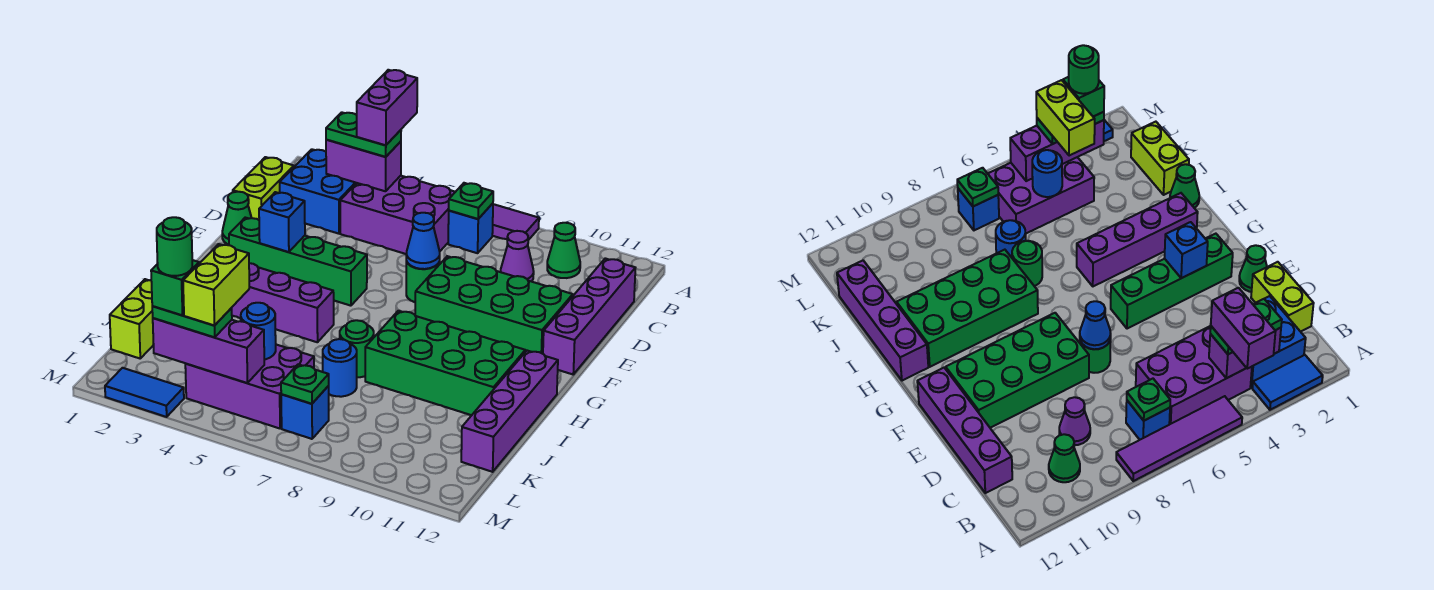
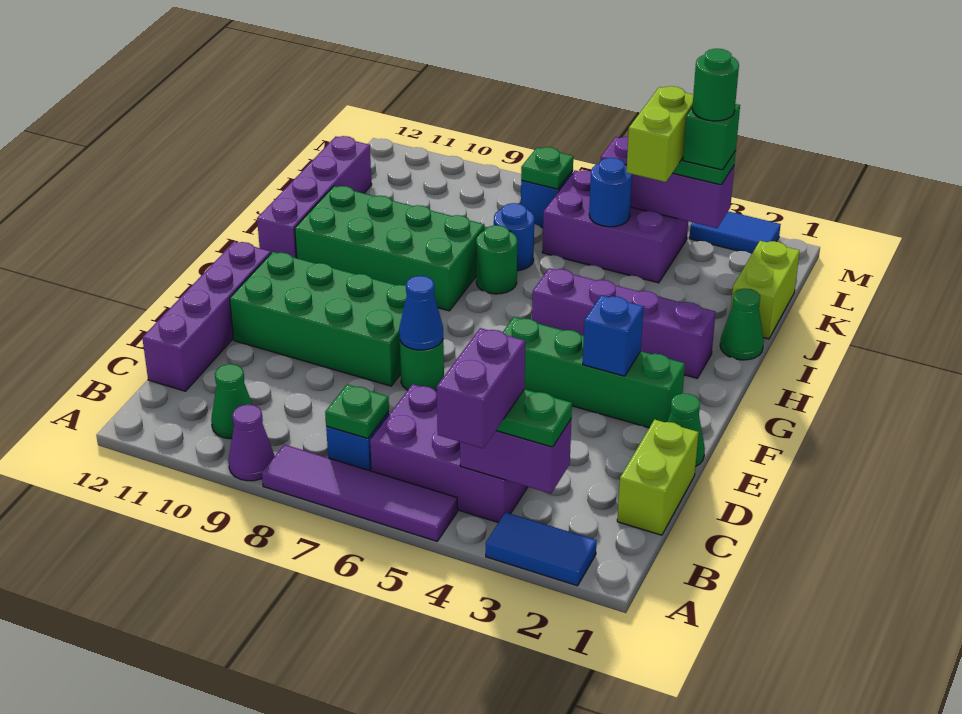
blue brick B2:C3 level 1 -> none
purple cone C9 level 1 -> purple cone A9 level 1

